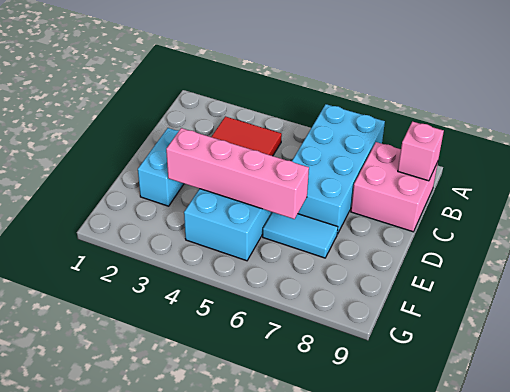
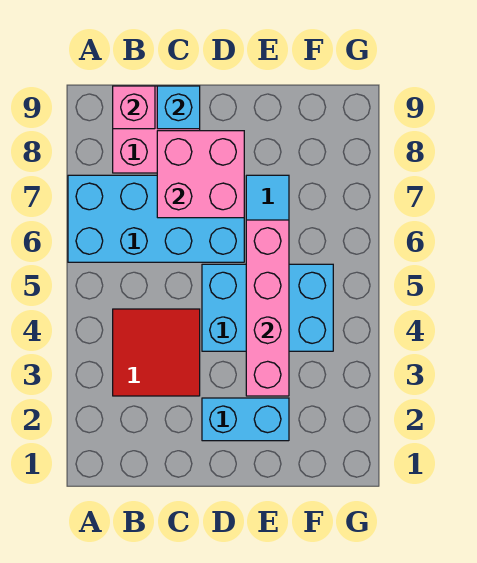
none -> pink brick C7:D8 level 2
none -> cyan brick C9 level 2

